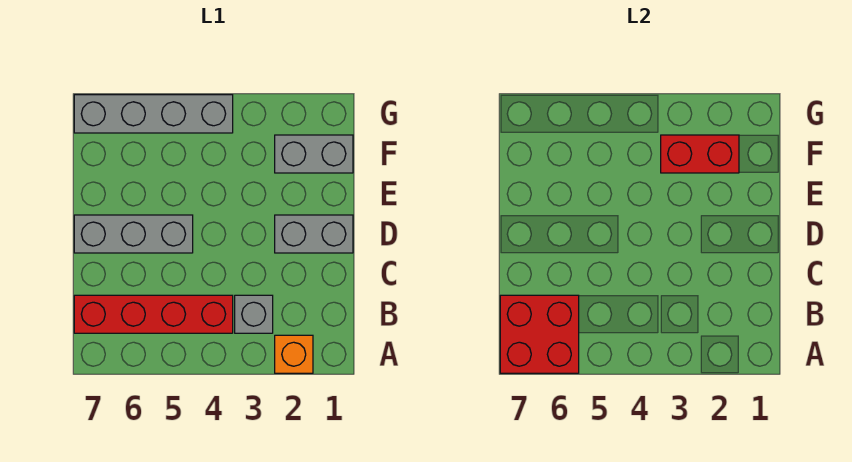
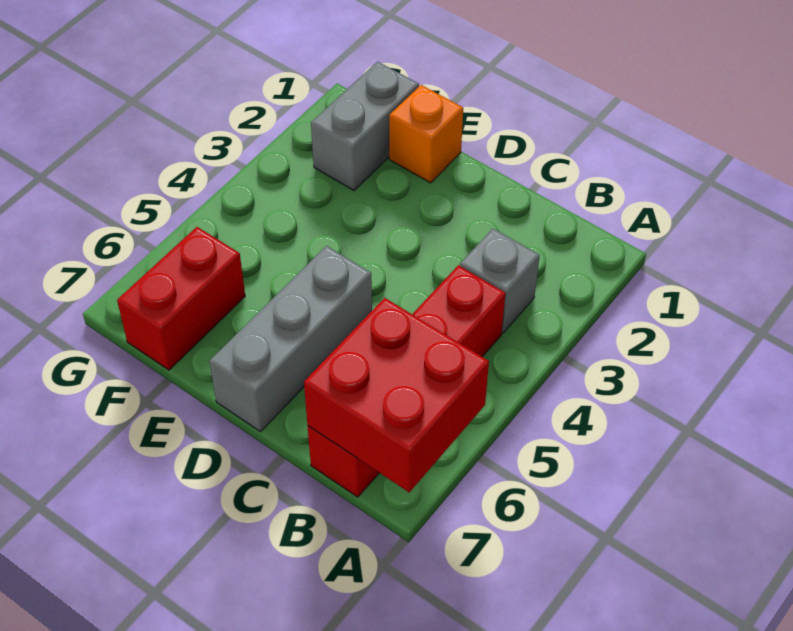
orange brick A2 level 1 -> orange brick E1 level 1
grey brick D1:D2 level 1 -> none
red brick F2:F3 level 2 -> red brick F6:F7 level 1
grey brick G4:G7 level 1 -> none

